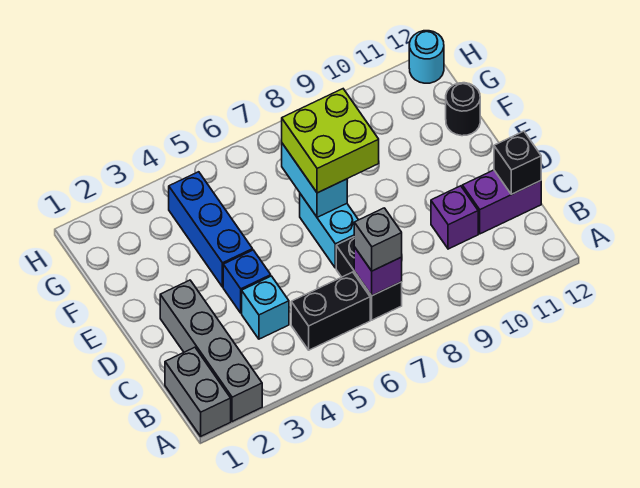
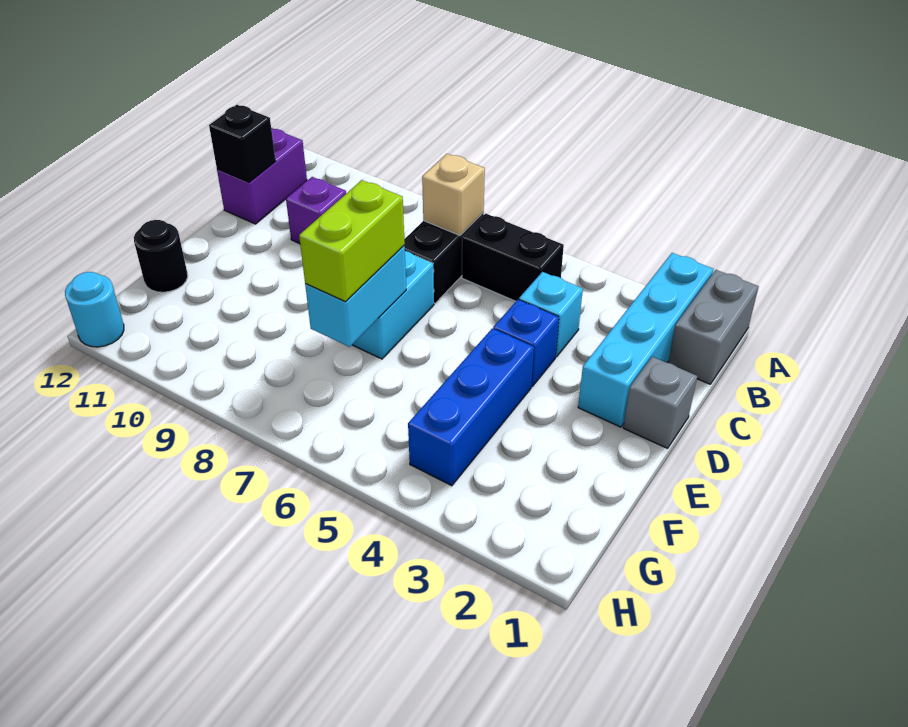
grey brick A2:D2 level 1 -> cyan brick A2:D2 level 1
purple brick B7 level 2 -> tan brick B7 level 2
grey brick B7 level 3 -> grey brick D1 level 1
purple brick C11:C12 level 1 -> purple brick B12:C12 level 1
lime brick E7:F8 level 3 -> lime brick E7:F7 level 3

